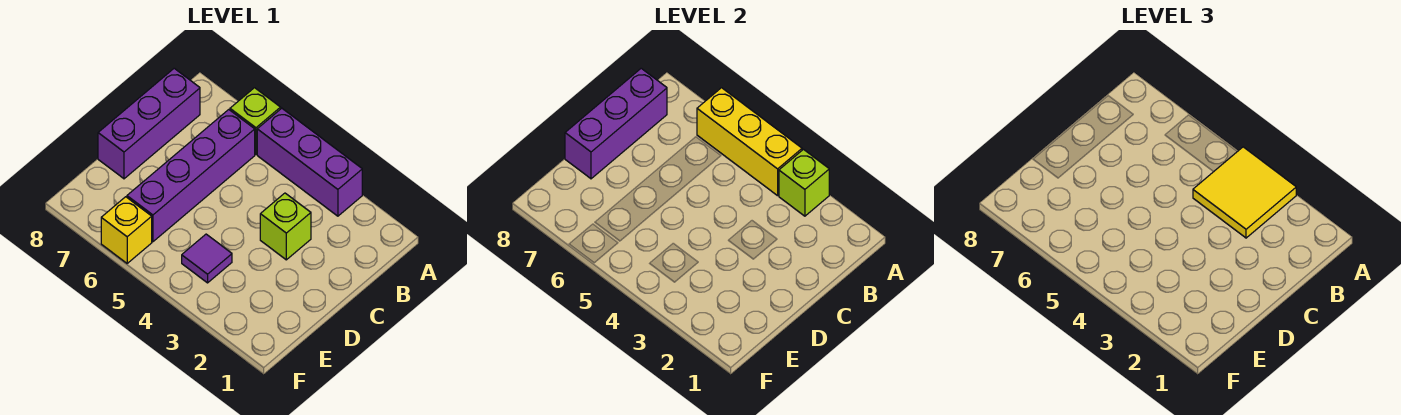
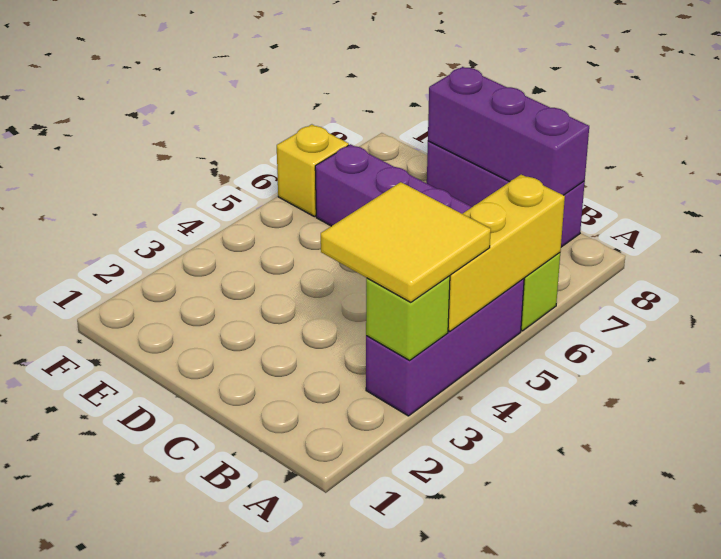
lime brick C3 level 1 -> none
purple tile E4 level 1 -> none

